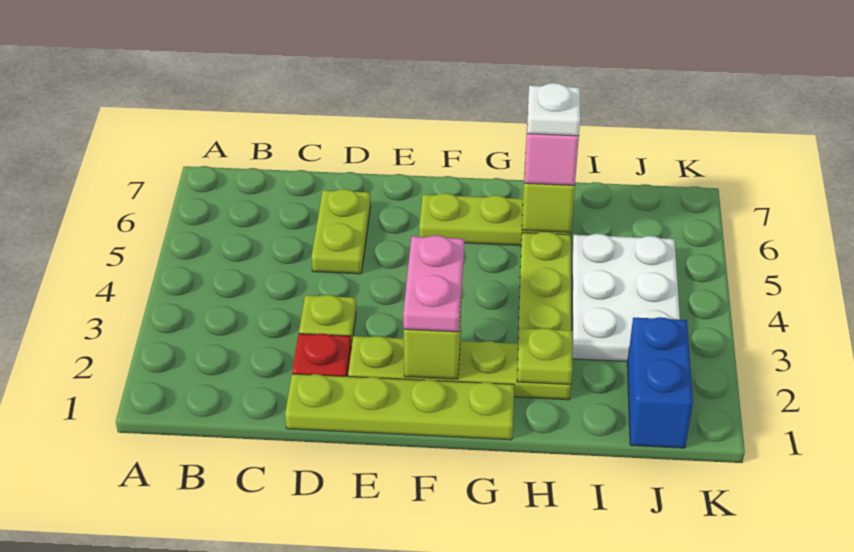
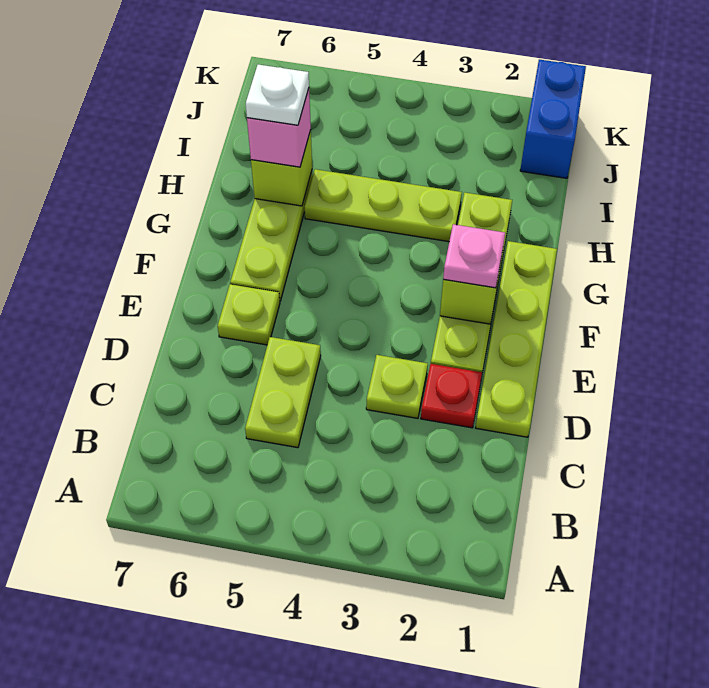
lime plate D5:D6 level 1 -> lime plate C5:D5 level 1
pink plate F2:F3 level 3 -> pink plate F2 level 3
lime plate H2 level 2 -> lime plate E6 level 1
white plate I3:J5 level 1 -> none
blue brick J1:J2 level 1 -> blue brick J1:K1 level 1

